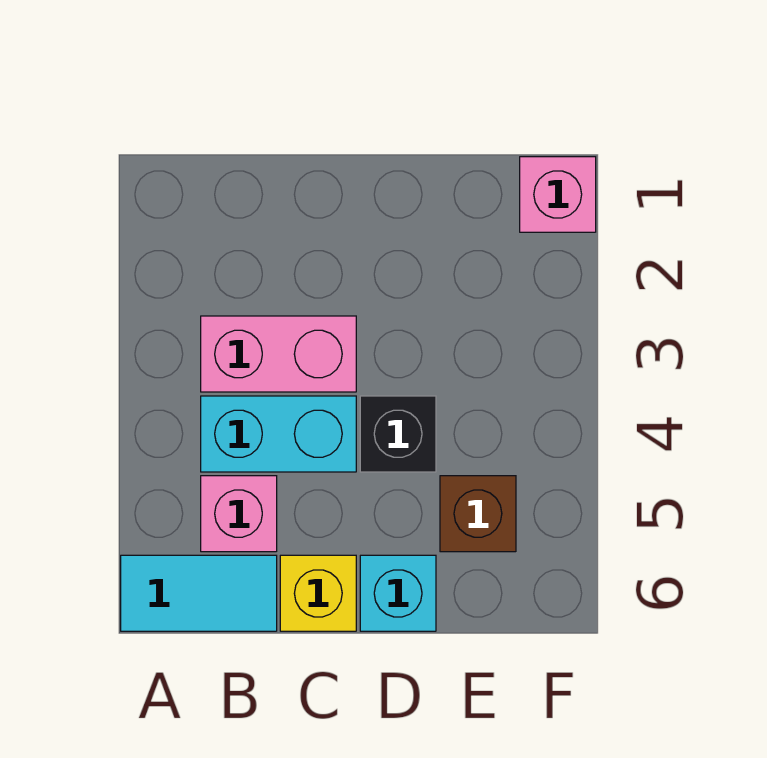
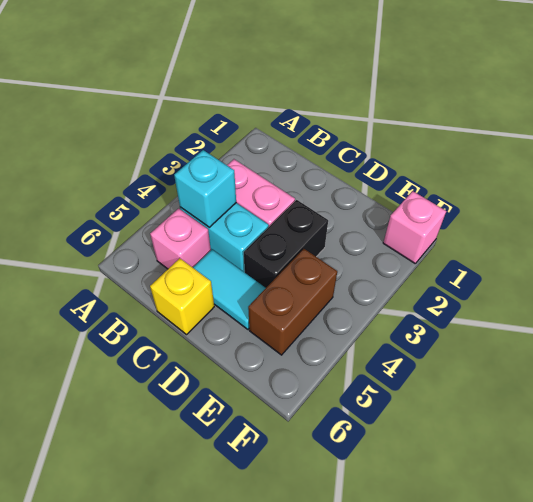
cyan tile A6:B6 level 1 -> cyan tile C5:D5 level 1
black brick D4 level 1 -> black brick D3:D4 level 1
cyan brick D6 level 1 -> cyan brick B4 level 2
brown brick E5 level 1 -> brown brick E4:E5 level 1

